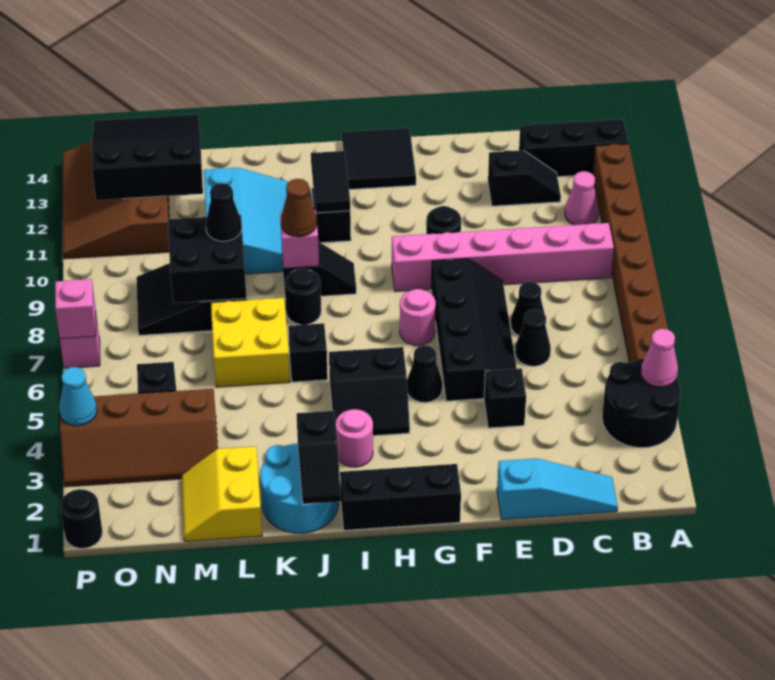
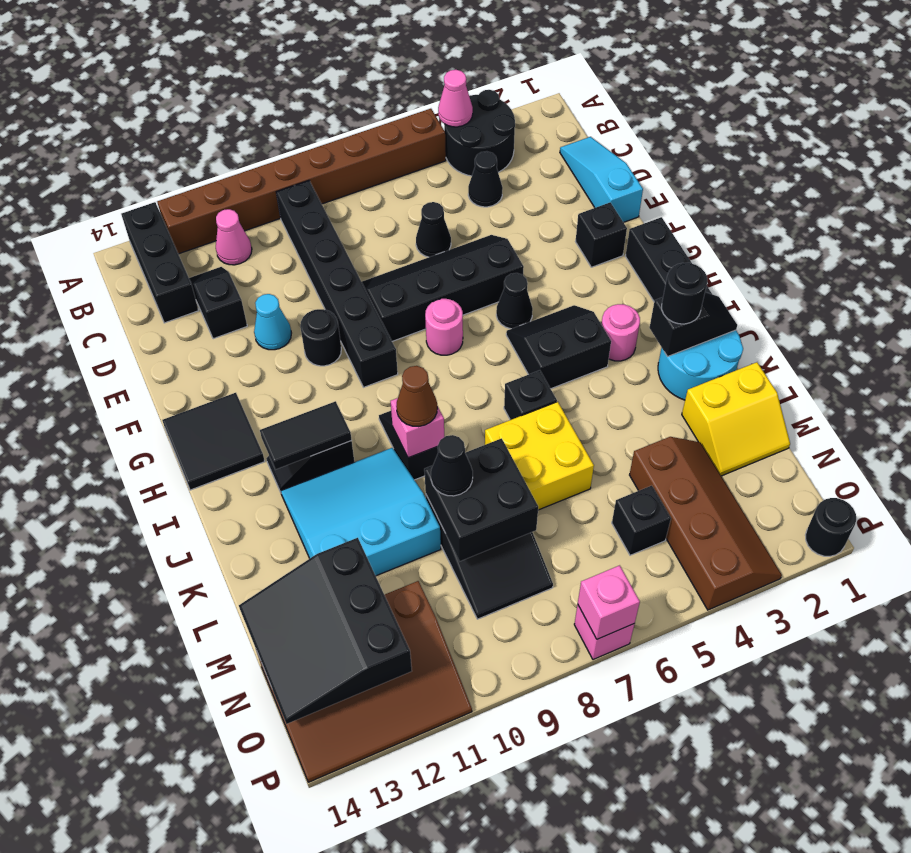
pink brick B9:G9 level 1 -> black brick B9:G9 level 1
black cone D7 level 1 -> black cone C4 level 1
black brick E4 level 1 -> black brick F2 level 1
black slope H4:I5 level 1 top 5 -> black slope H4:I5 level 1 top I
black round brick J8 level 1 -> black round brick J2 level 3
cyan cone P4 level 2 -> cyan cone E11 level 1

